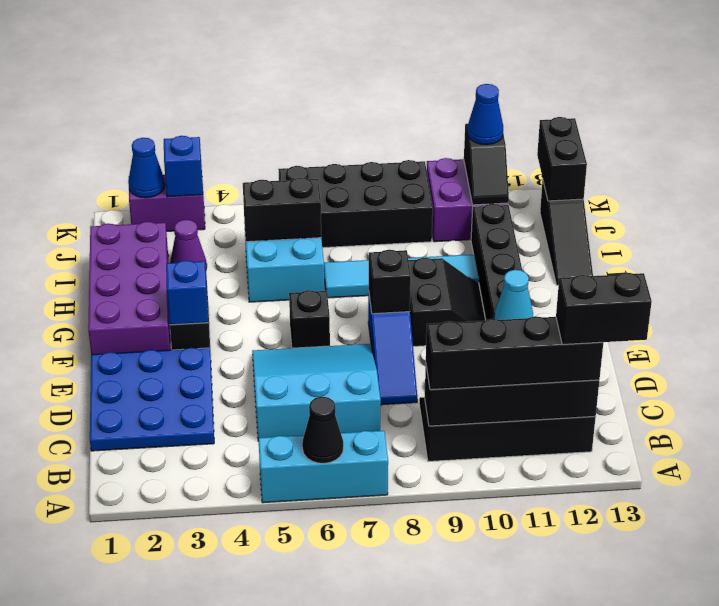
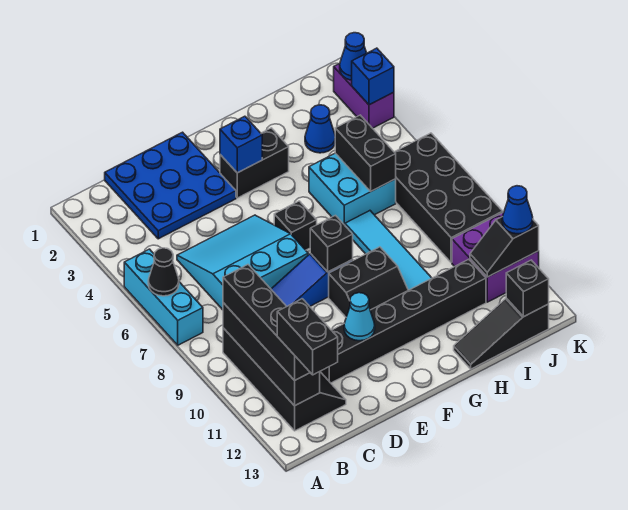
cyan slope C5:E7 level 1 top C -> cyan slope C5:E7 level 1 top 7
purple brick F1:I2 level 1 -> none
purple cone I3 level 1 -> blue cone I3 level 1
black brick J13:K13 level 2 -> black brick J13 level 2

